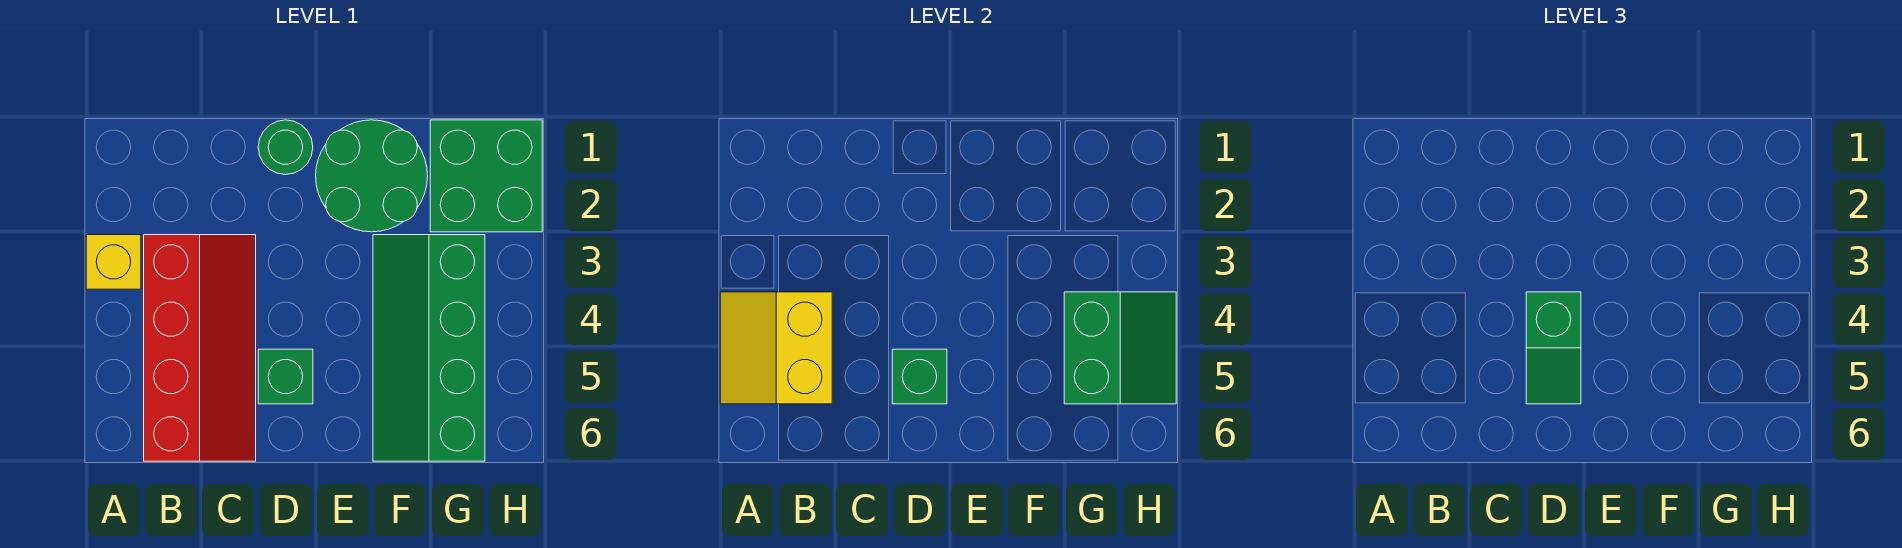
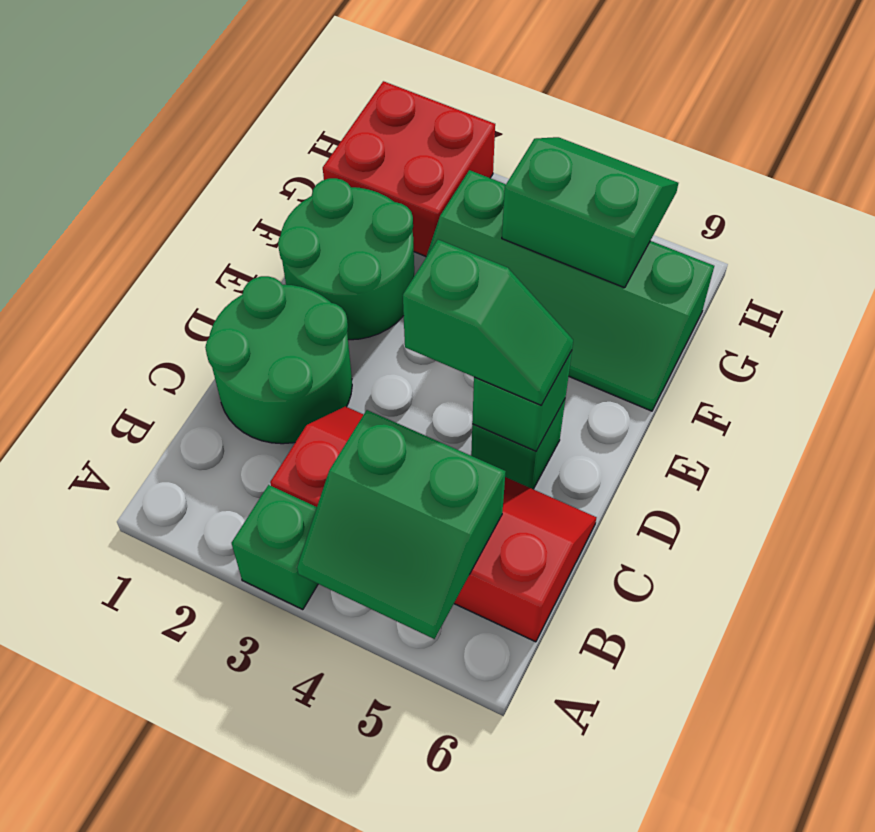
yellow brick A3 level 1 -> green brick A3 level 1
yellow slope A4:B5 level 2 top B -> green slope A4:B5 level 2 top B
green round brick D1 level 1 -> green round brick C1:D2 level 1
green brick G1:H2 level 1 -> red brick G1:H2 level 1

